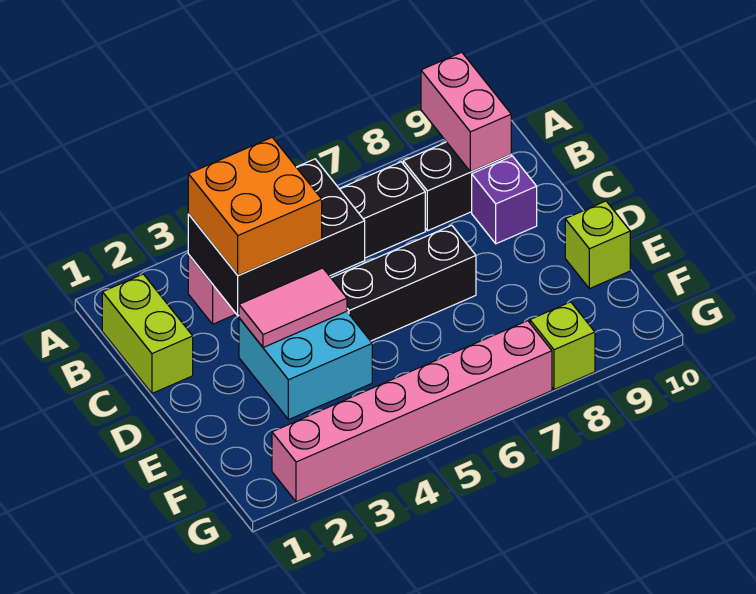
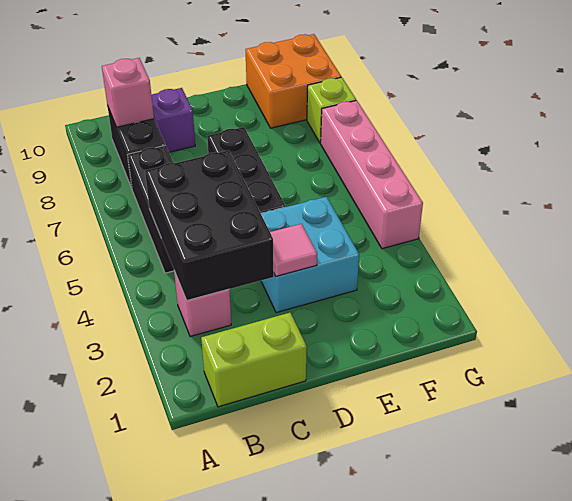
pink brick A9:B9 level 2 -> pink brick B9 level 2
orange brick B3:C4 level 3 -> orange brick F9:G10 level 1
pink tile D3:D4 level 2 -> pink tile D3 level 2
lime brick E10 level 1 -> none
pink brick G2:G7 level 1 -> pink brick G4:G7 level 1

